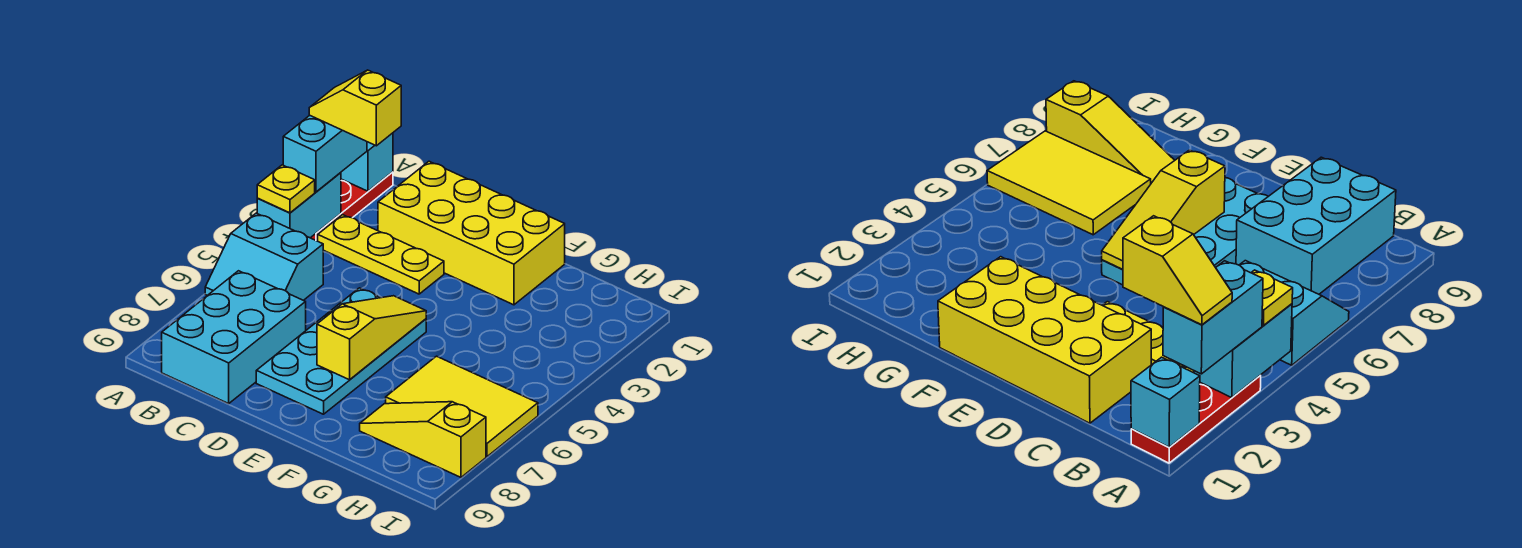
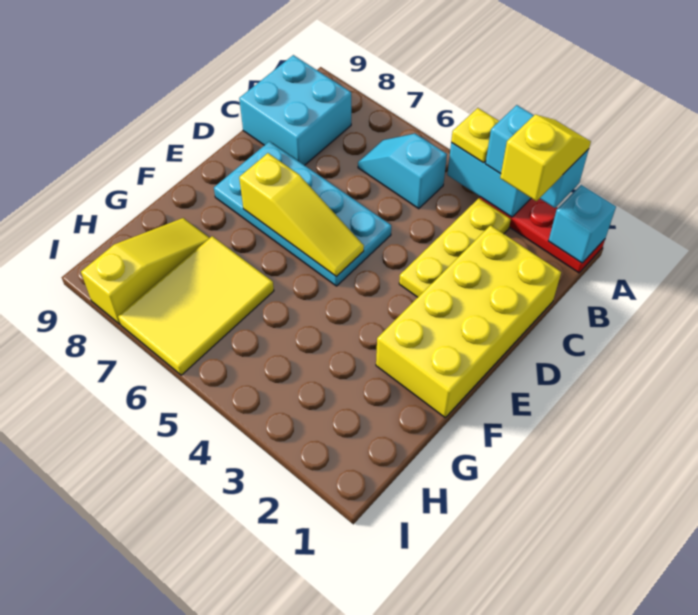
cyan slope A5:B6 level 1 top 5 -> cyan slope B5:B6 level 1 top 5
cyan brick B7:C9 level 1 -> cyan brick B8:C9 level 1

